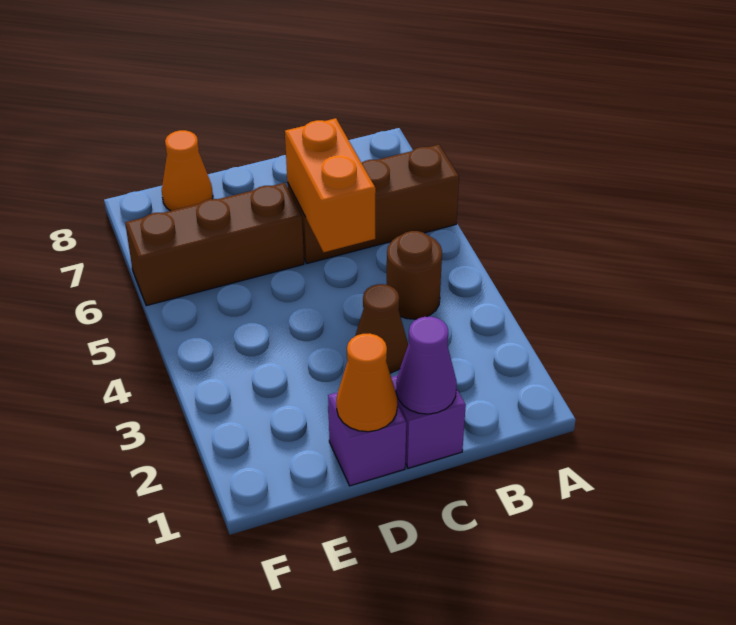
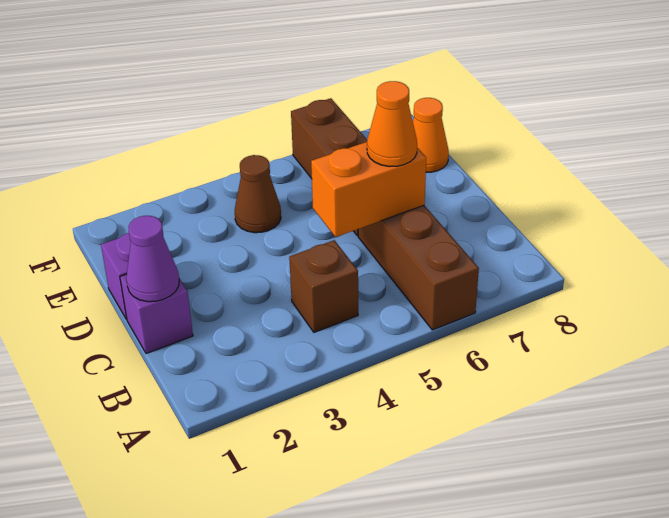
brown round brick B4 level 1 -> brown brick B4 level 1
brown cone C3 level 1 -> brown cone E4 level 1
orange cone D1 level 2 -> orange cone C6 level 3

